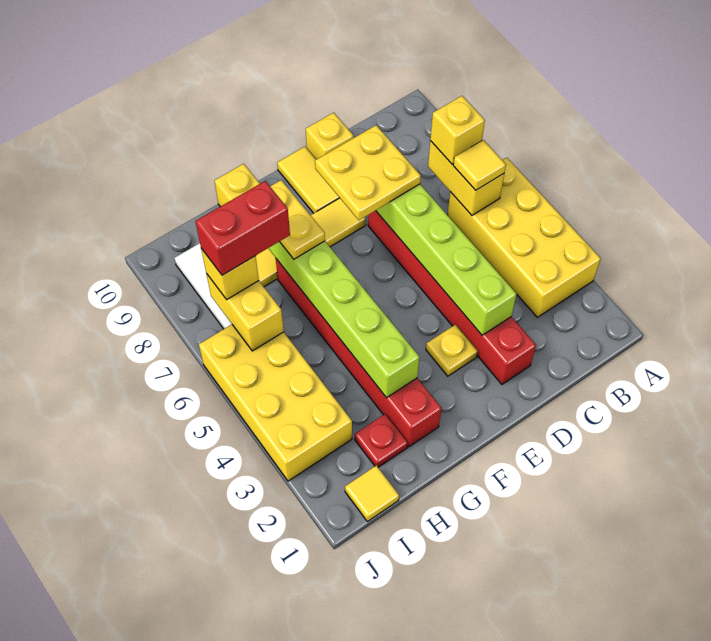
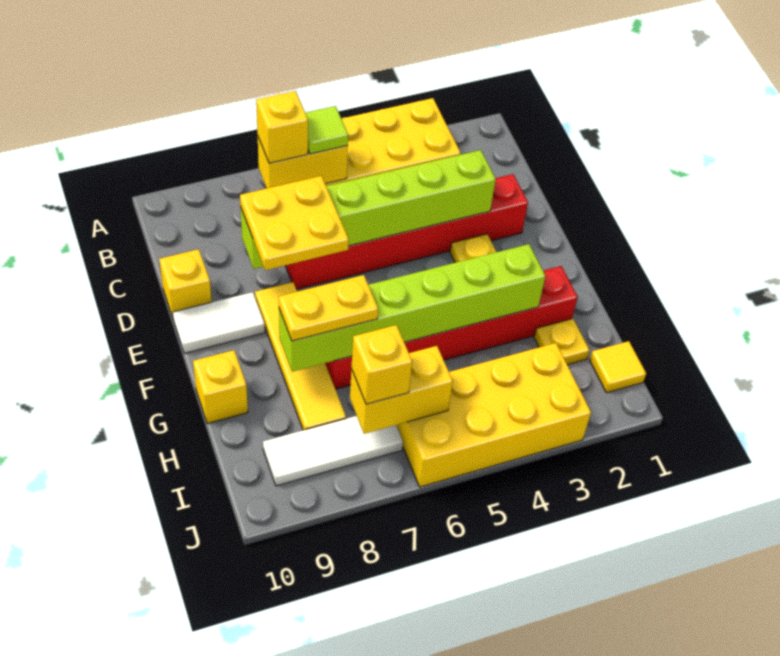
yellow tile B6 level 3 -> lime tile B6 level 3
yellow tile E9:E10 level 1 -> white tile E9:E10 level 1
red plate H2 level 1 -> yellow plate H2 level 1
red brick H7:I7 level 4 -> none

